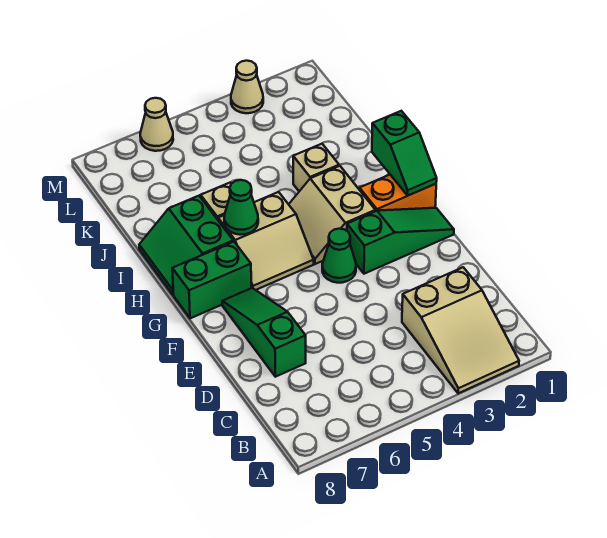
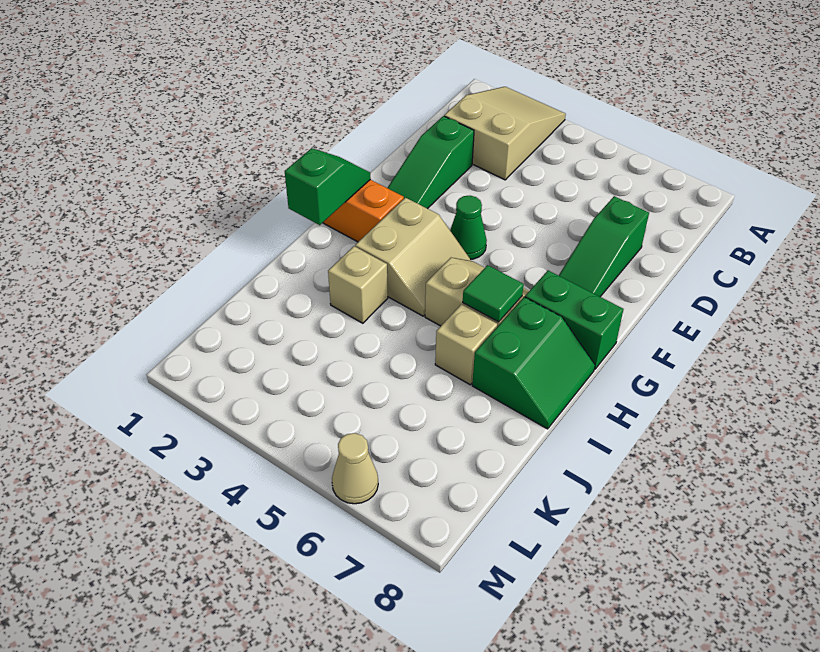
green slope F1:F3 level 1 top 3 -> green slope D2:F2 level 1 top D
green cone H6 level 2 -> green tile H6 level 2
tan cone M3 level 1 -> none

